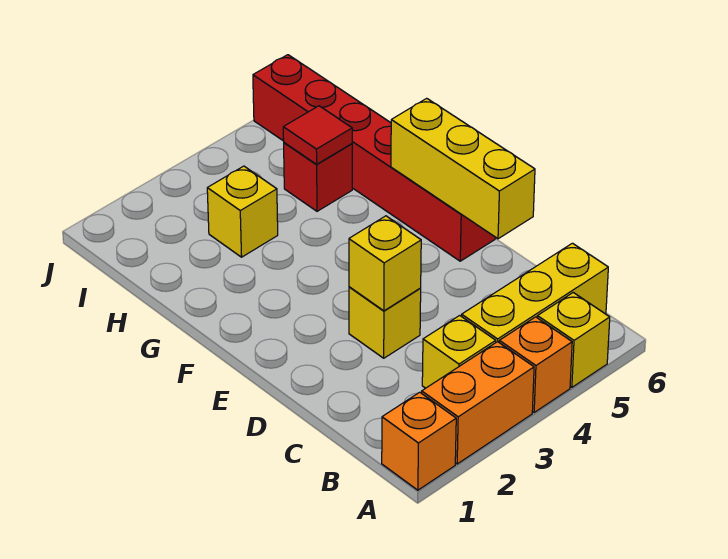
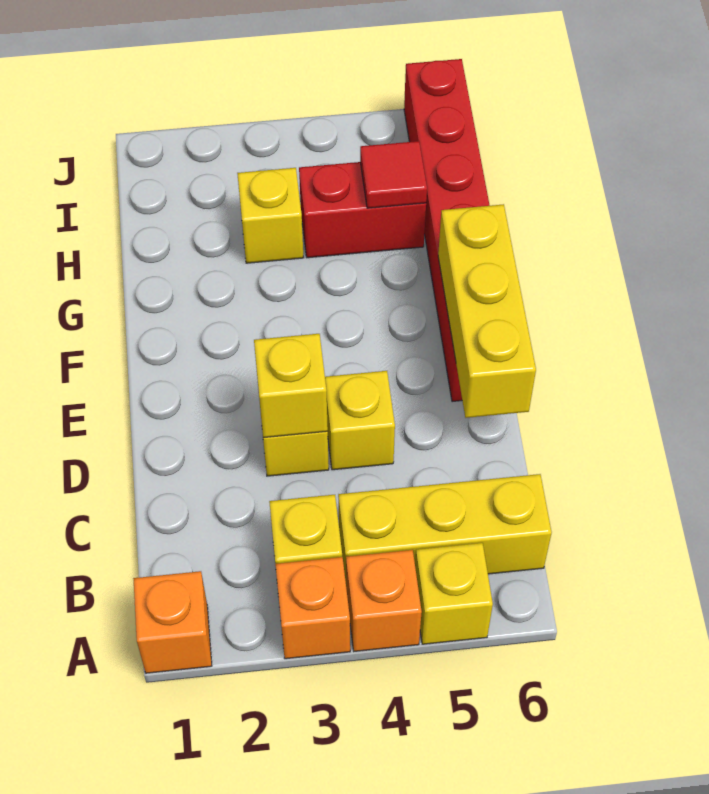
orange brick A2:A3 level 1 -> orange brick A3 level 1
none -> yellow brick D4 level 1
red brick H5 level 1 -> red brick H4:H5 level 1

